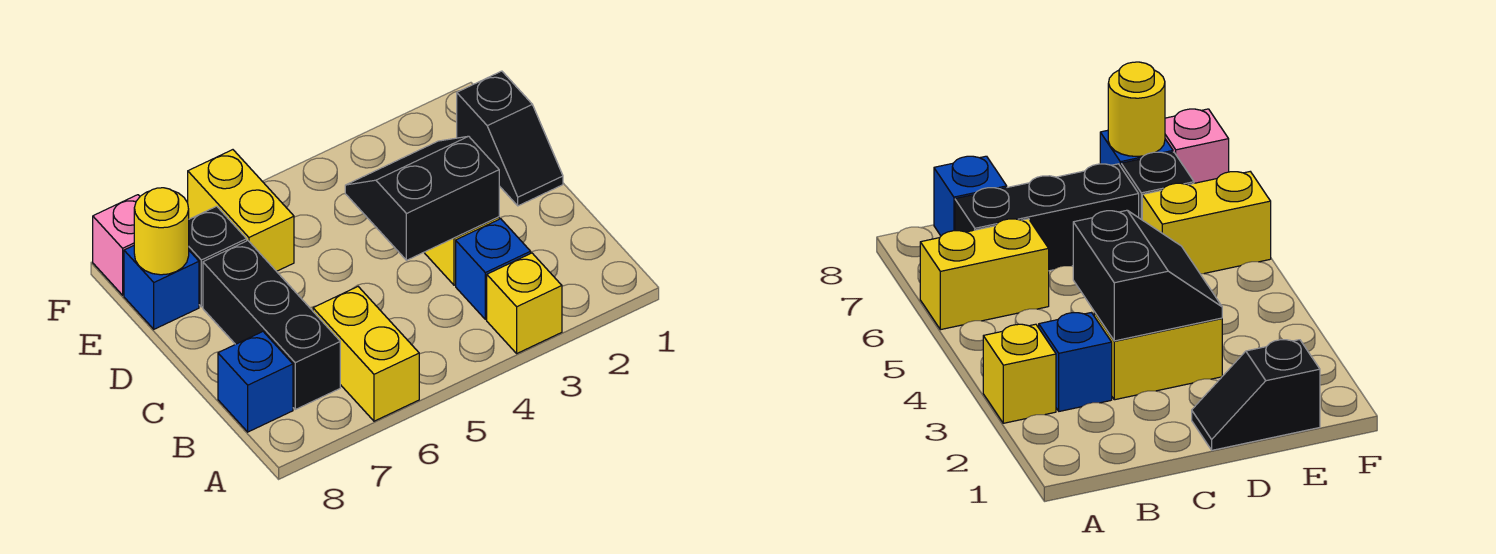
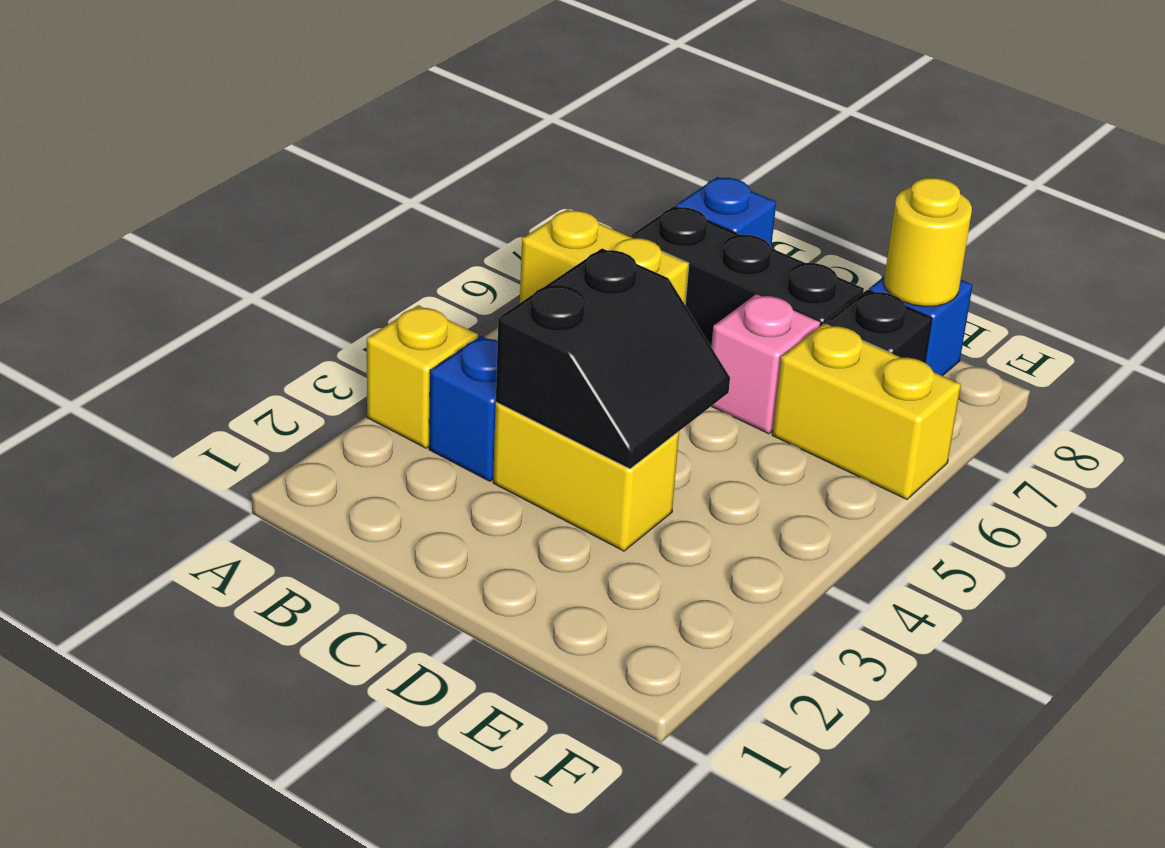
black slope D1:E1 level 1 top E -> none
pink brick F8 level 1 -> pink brick D6 level 1

